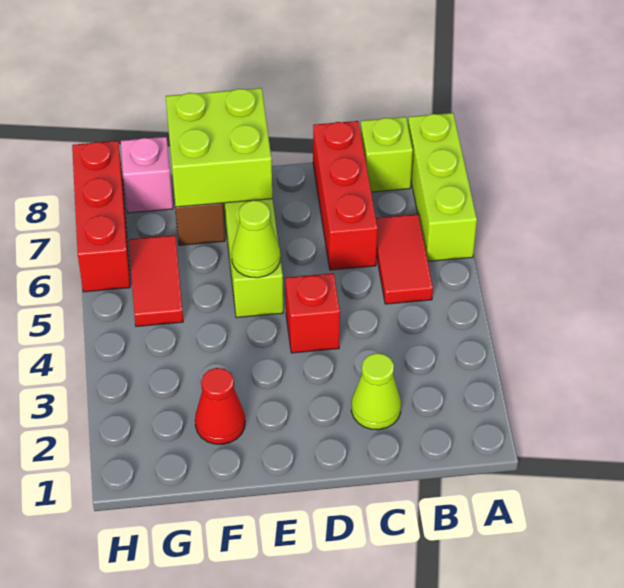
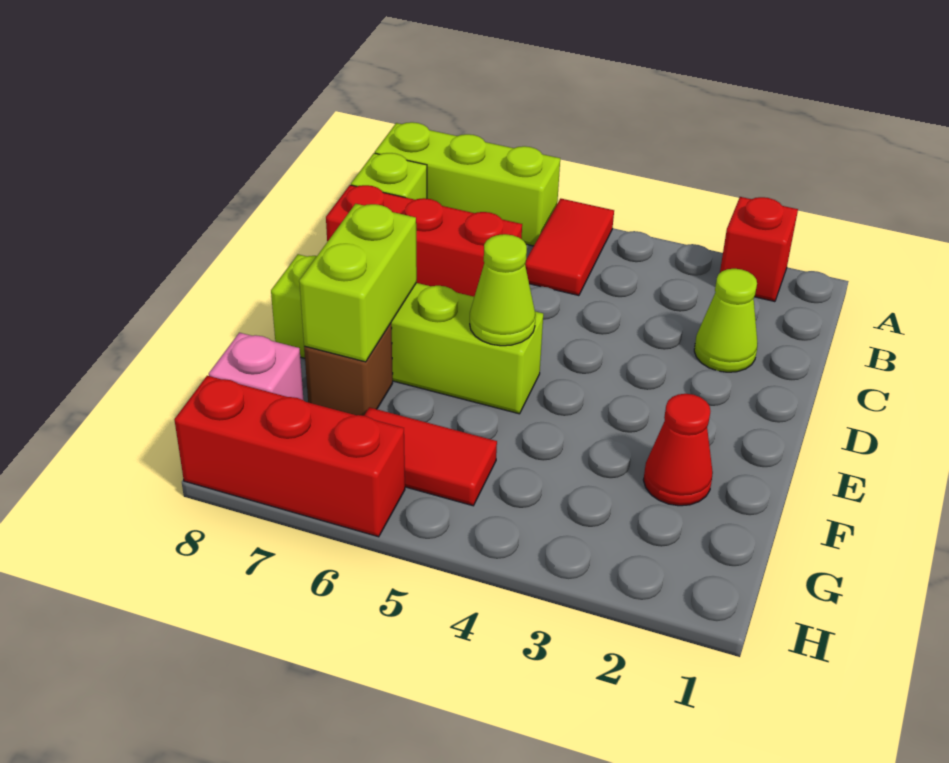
red tile B5:B6 level 1 -> red tile A5:B5 level 1
red brick D4 level 1 -> red brick A2 level 1
lime brick E7:F8 level 2 -> lime brick E7:F7 level 2

